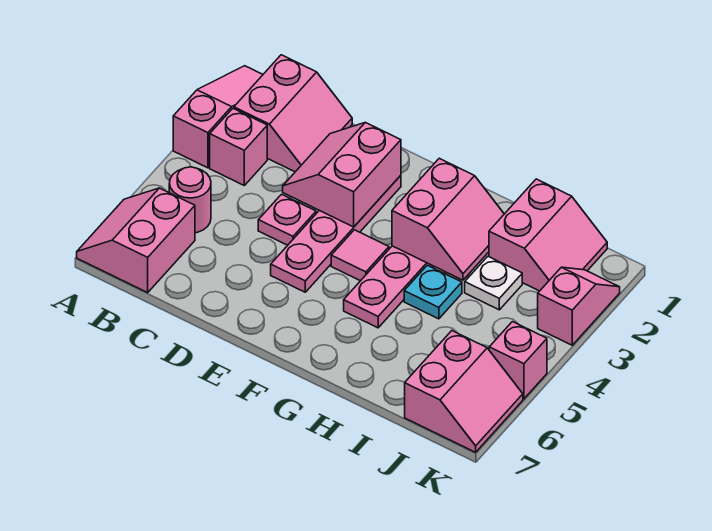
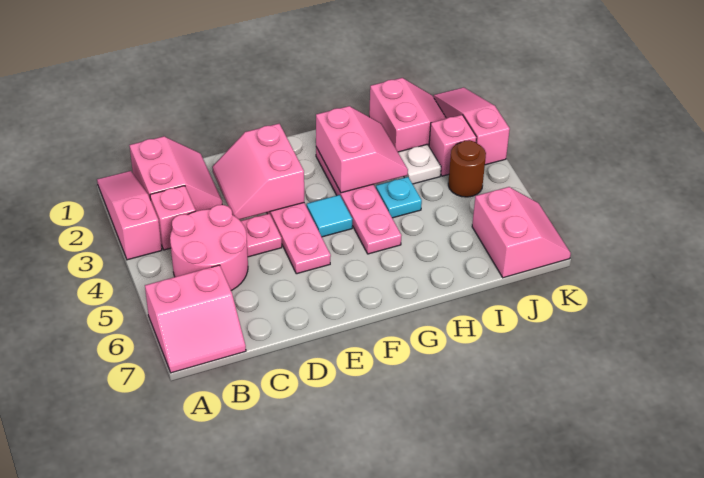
pink slope A6:B7 level 1 top B -> pink slope A6:B7 level 1 top 6
pink round brick B5 level 1 -> pink round brick B4:C5 level 1
pink tile F4 level 1 -> cyan tile F4 level 1
none -> brown round brick J4 level 1
pink slope K2:K3 level 1 top 3 -> pink slope K1:K3 level 1 top 3
pink brick K5 level 1 -> pink brick J3 level 1

